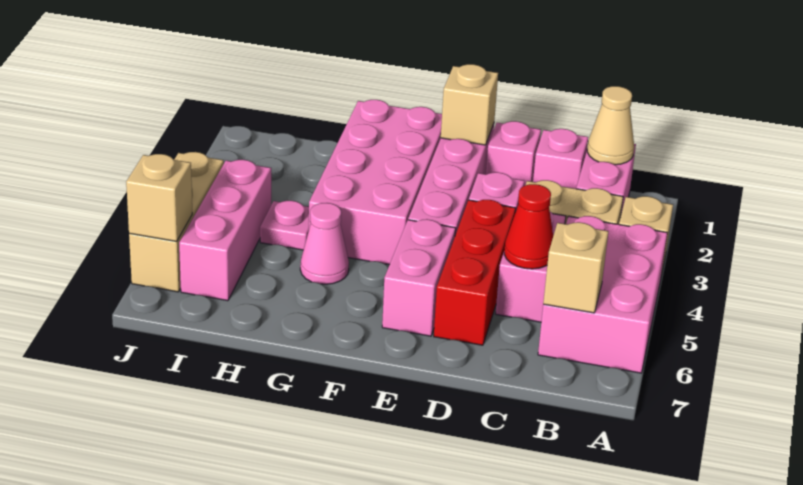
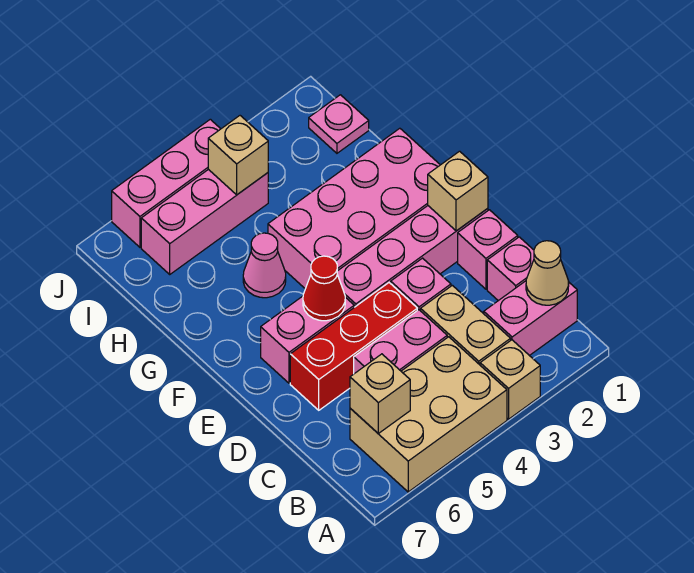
pink brick A4:B6 level 1 -> tan brick A4:B6 level 1
red cone C5 level 2 -> red cone E5 level 2
pink plate H4 level 1 -> pink plate I1 level 1
tan brick J4:J6 level 1 -> pink brick J4:J6 level 1
tan brick J6 level 2 -> tan brick I4 level 2

